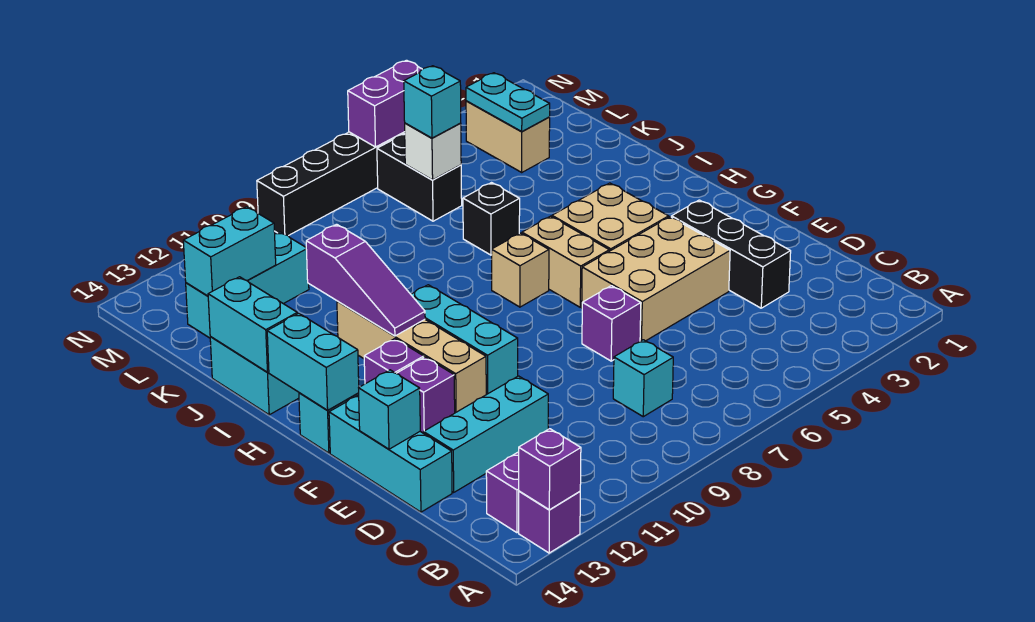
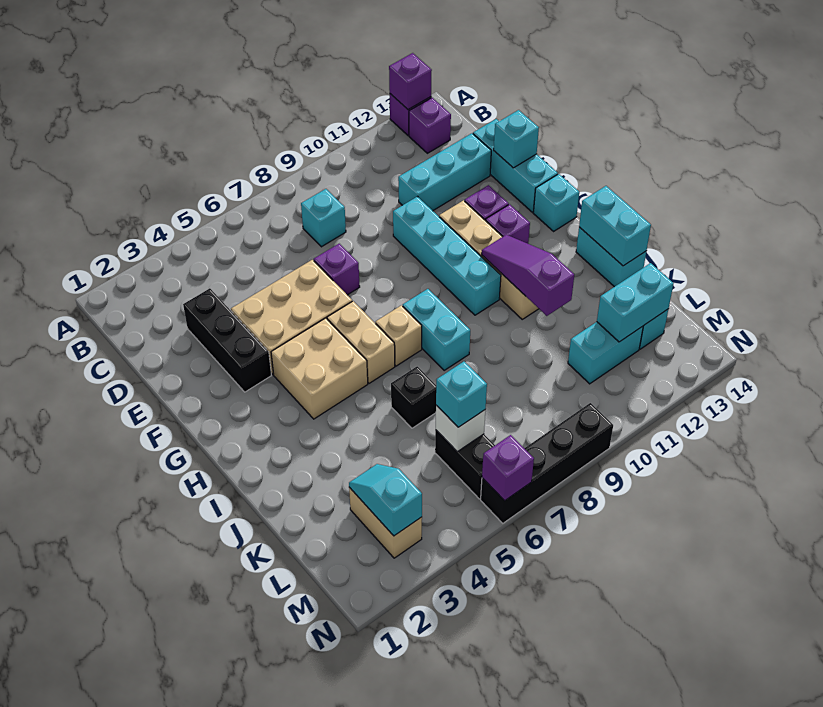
cyan brick F10:H10 level 1 -> cyan brick E10:H10 level 1
cyan brick G14:H14 level 2 -> cyan brick H8:I8 level 1
cyan plate L3:M3 level 2 -> cyan slope L3:M3 level 2 top M
purple brick N5:N6 level 2 -> purple brick N6 level 2

